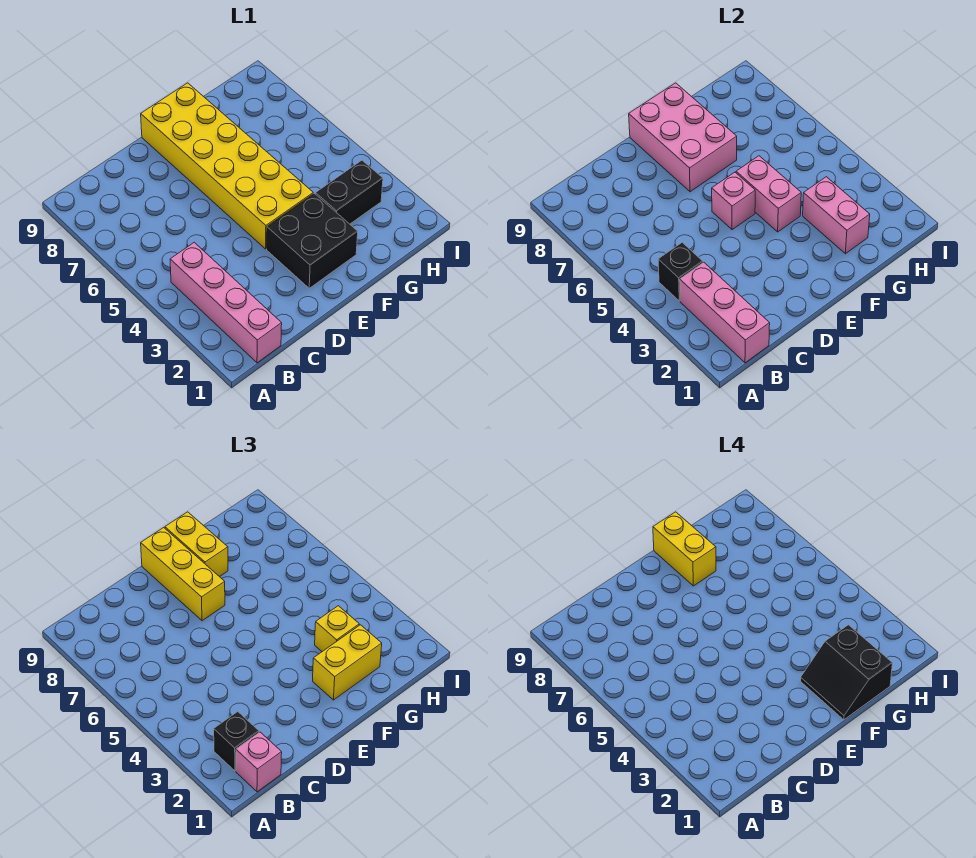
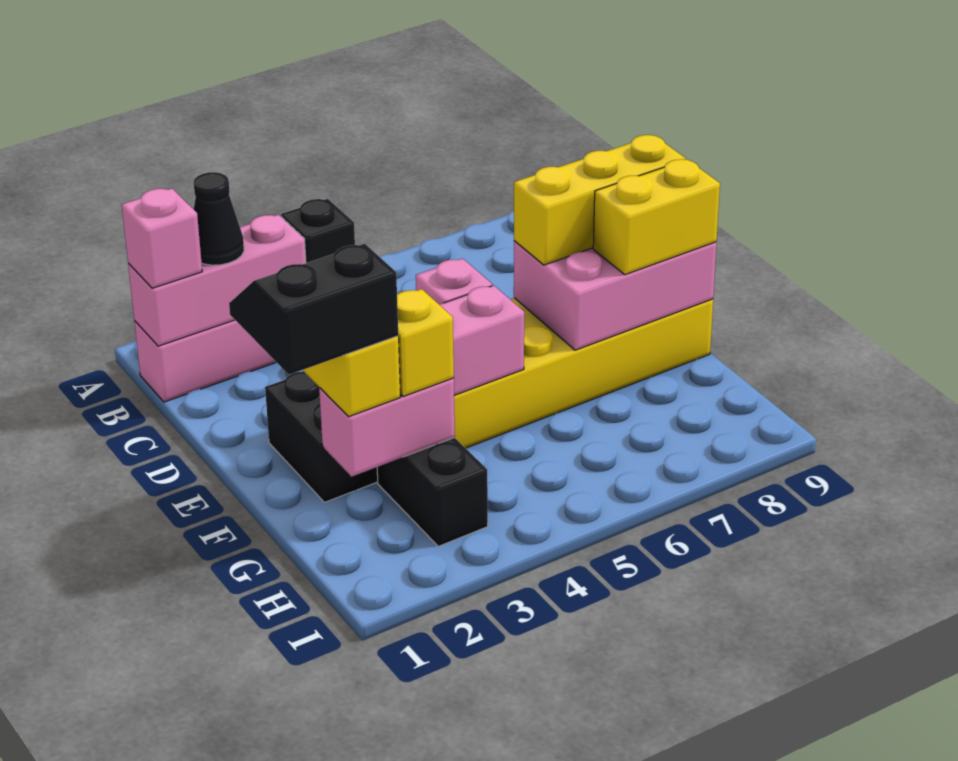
black brick B2 level 3 -> black cone B2 level 3
yellow brick F8:F9 level 4 -> none

